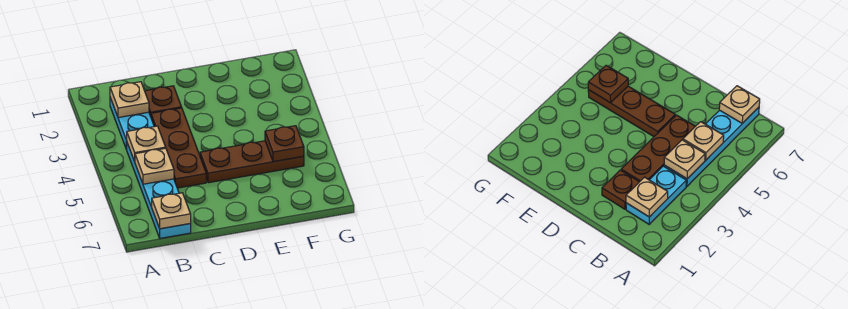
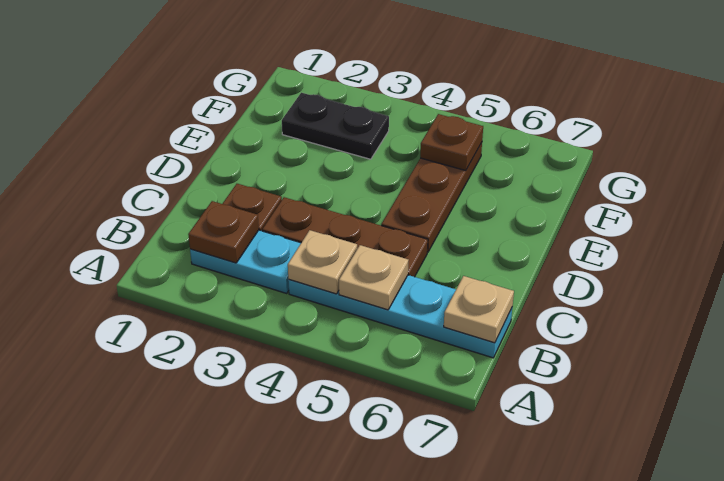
tan plate B2 level 2 -> brown plate B2 level 2
none -> black plate F2:F3 level 1

